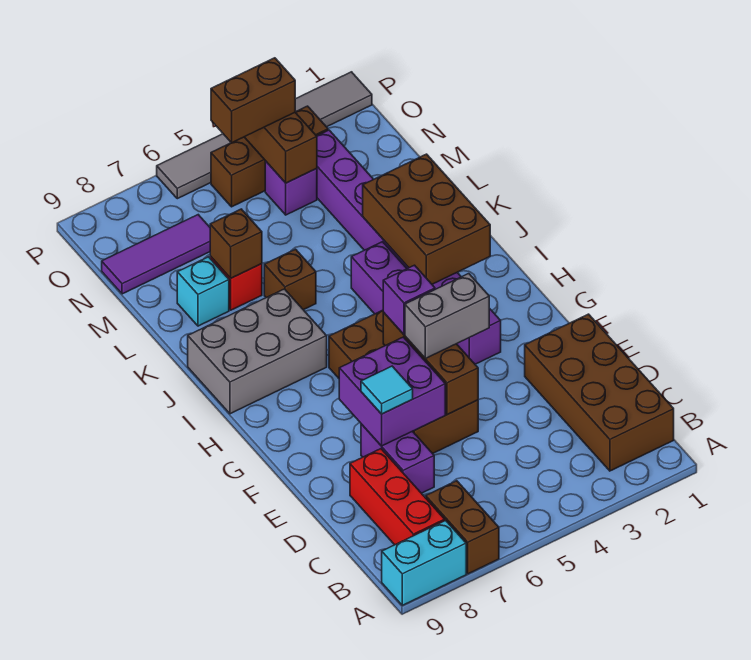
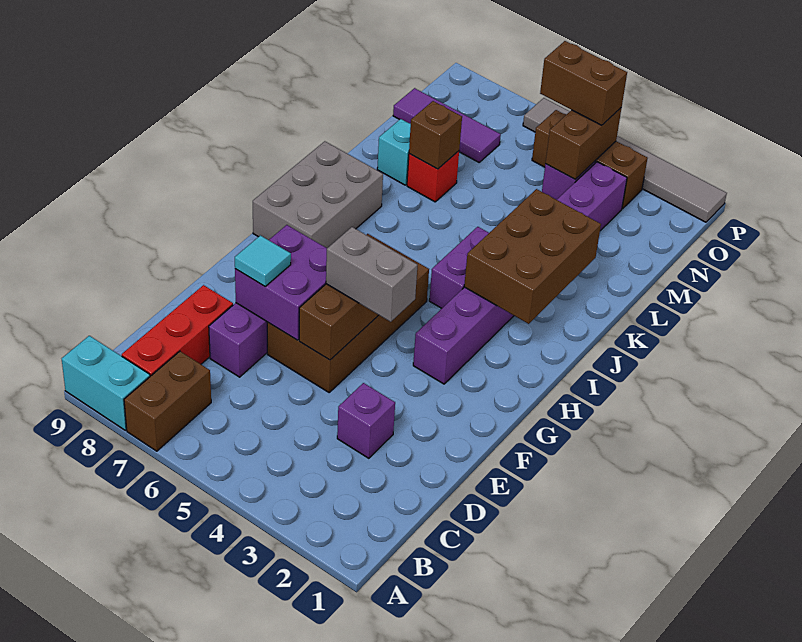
brown brick B1:E2 level 1 -> none
purple brick G5 level 3 -> purple brick D3 level 1
grey brick I7:J9 level 1 -> grey brick H8:J9 level 1
brown brick K6 level 1 -> none

